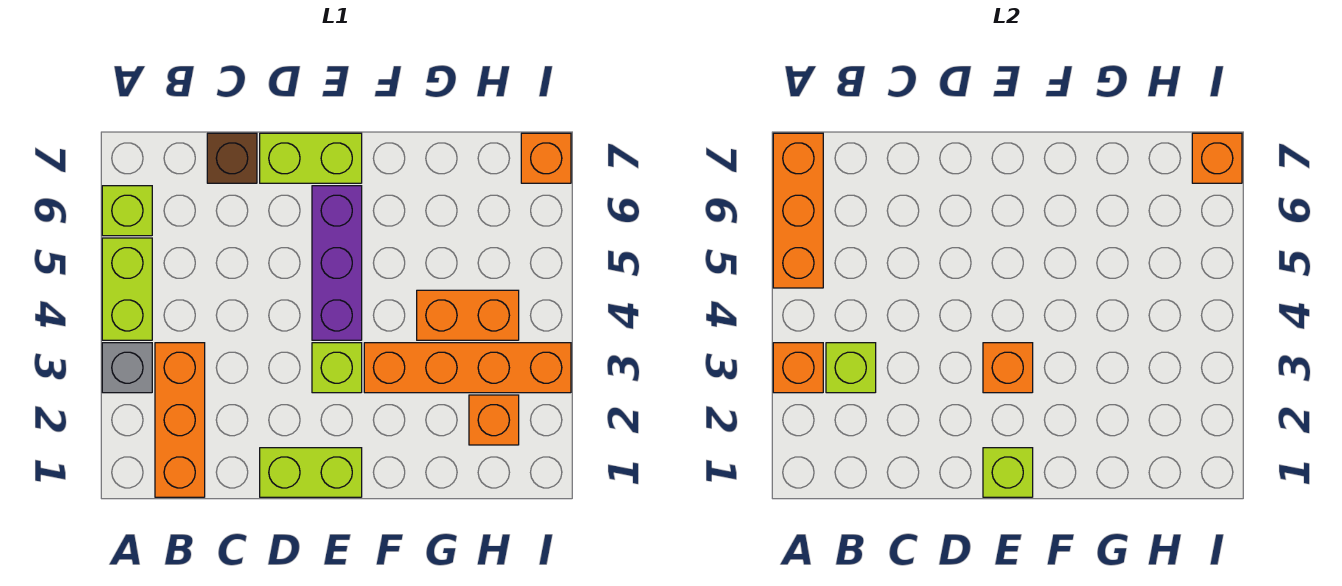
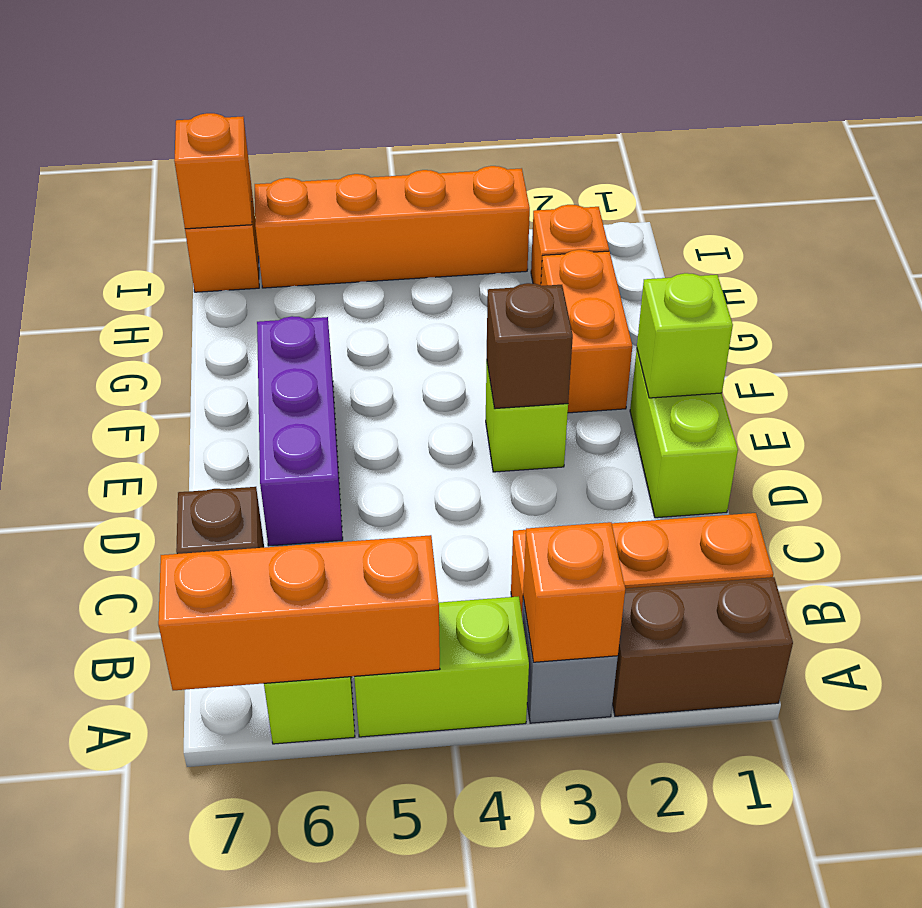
none -> brown brick A1:A2 level 1
lime brick B3 level 2 -> none
lime brick D7:E7 level 1 -> none
orange brick E3 level 2 -> brown brick E3 level 2
purple brick E4:E6 level 1 -> purple brick D6:F6 level 1
orange brick F3:I3 level 1 -> orange brick I3:I6 level 1
orange brick G4:H4 level 1 -> orange brick F2:G2 level 1

